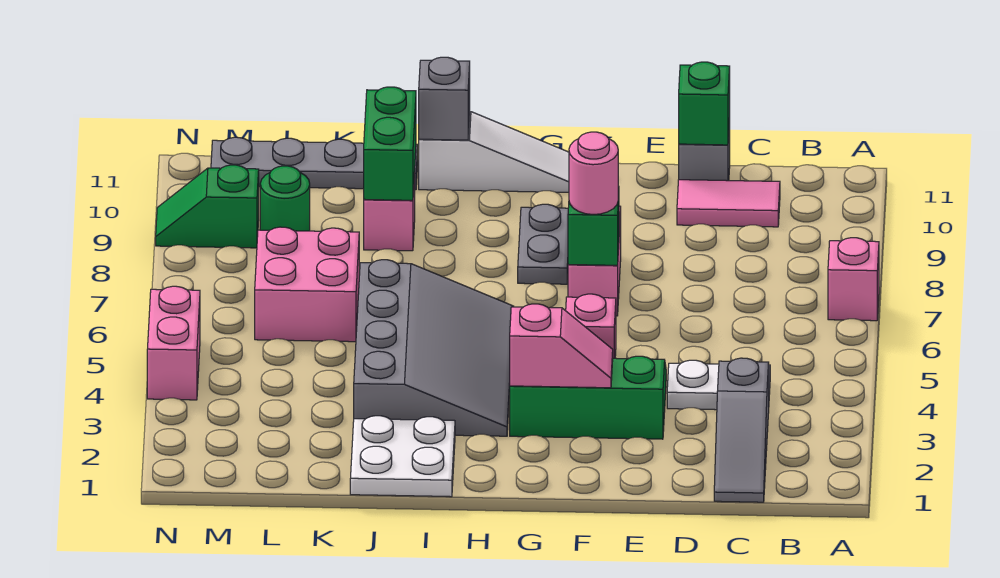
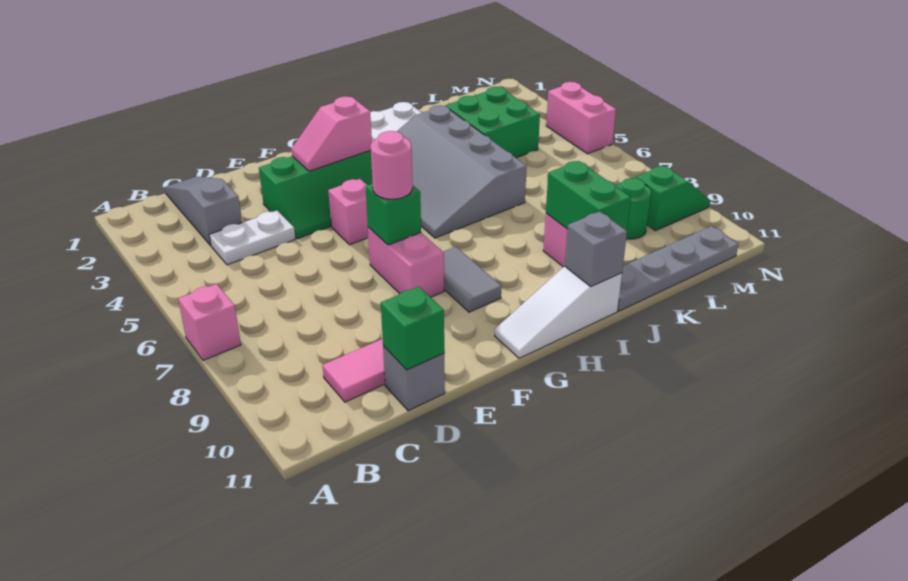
grey plate G8:G9 level 1 -> grey tile G8:G9 level 1
none -> green brick K3:L4 level 1
pink brick K6:L7 level 1 -> none

